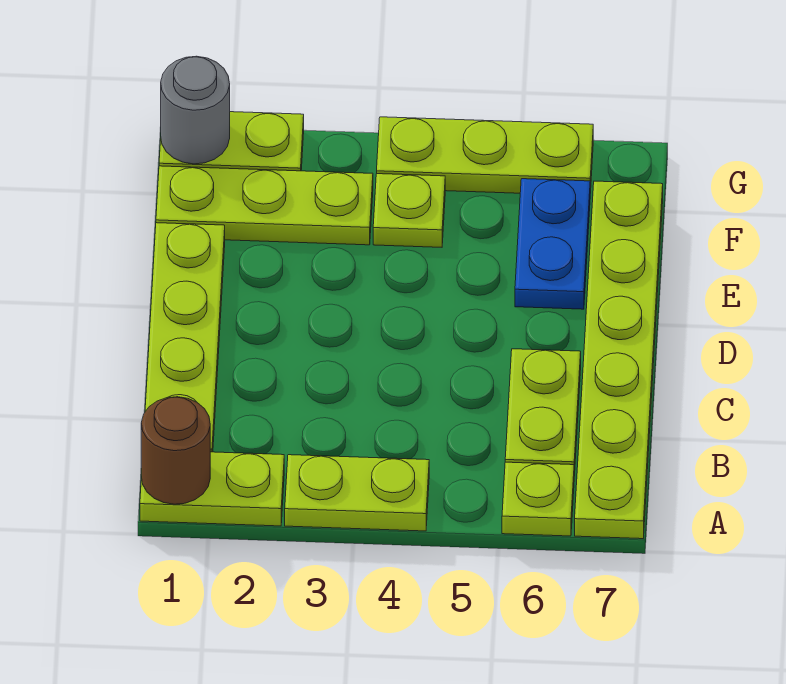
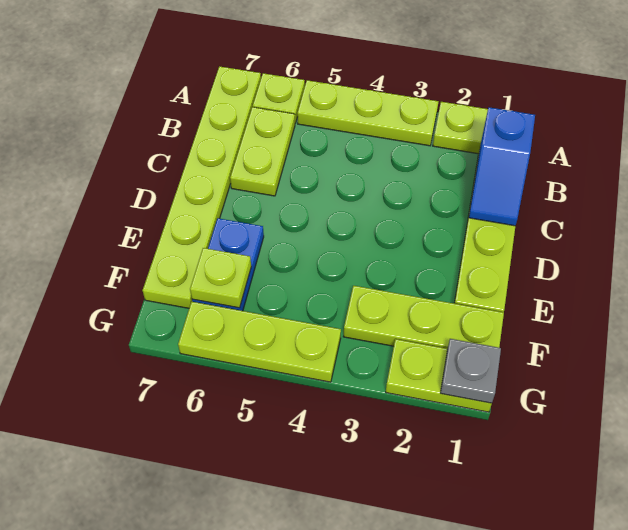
brown round brick A1 level 2 -> none
lime plate A3:A4 level 1 -> lime plate A3:A5 level 1
none -> blue slope B1:C1 level 2 top B
lime plate F4 level 1 -> lime plate F6 level 2
grey round brick G1 level 2 -> grey plate G1 level 2

